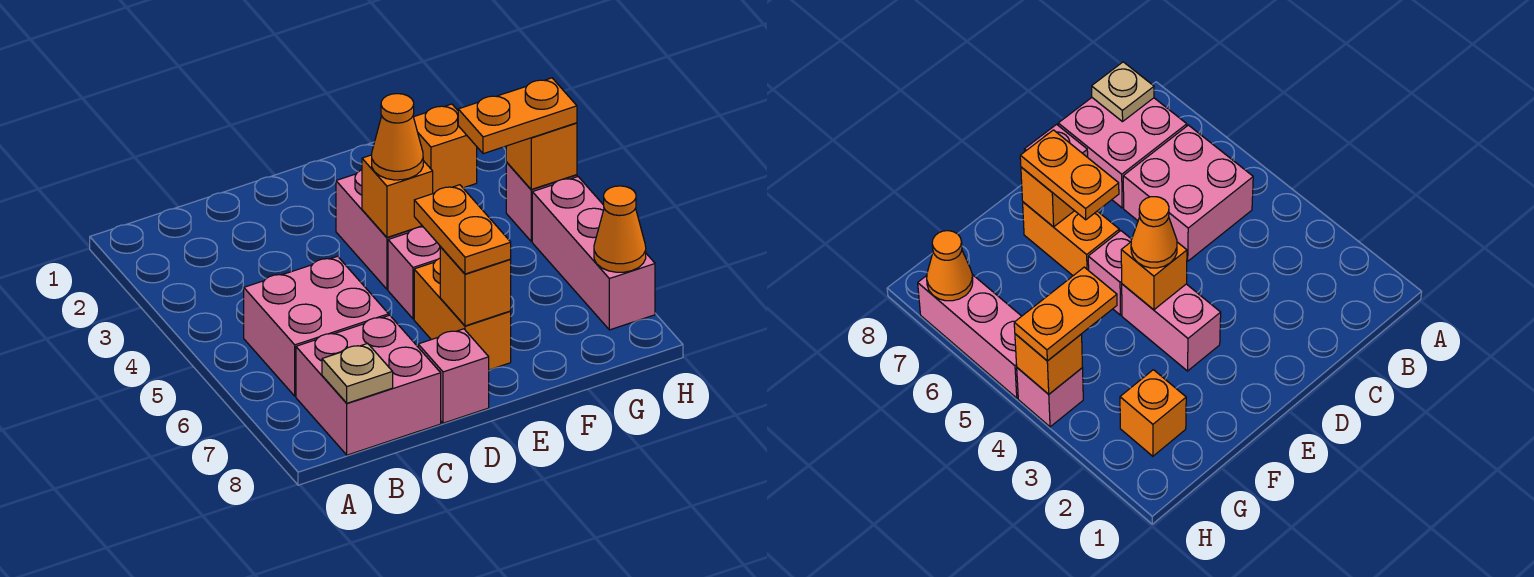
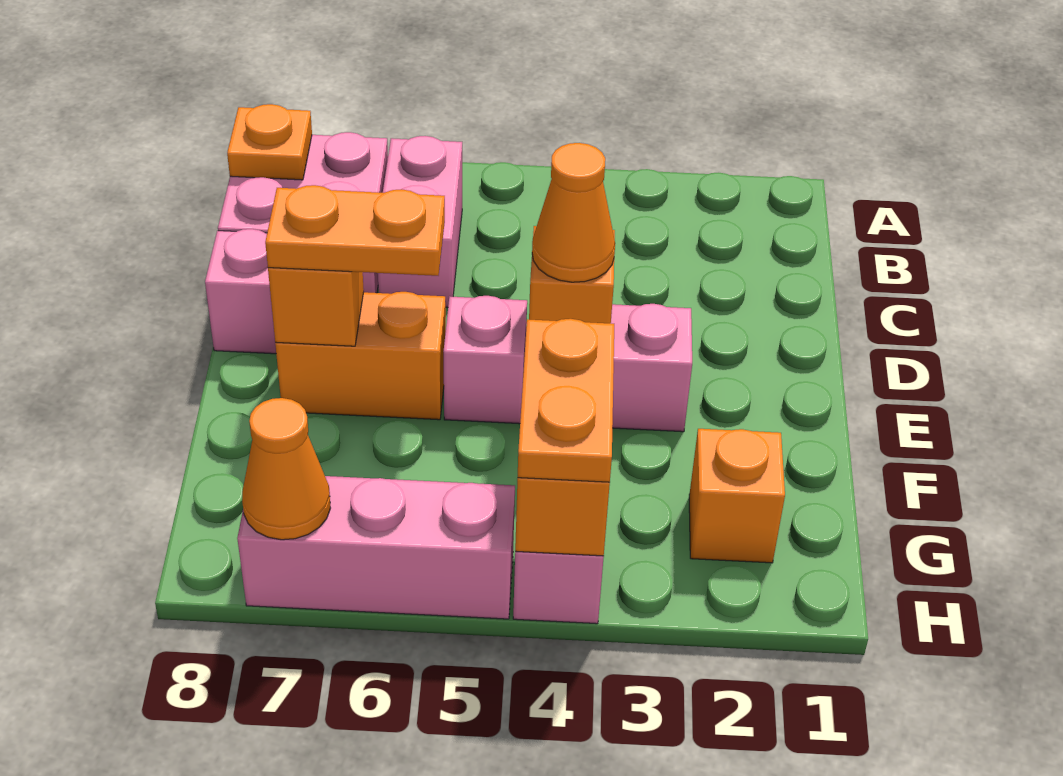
pink brick B5:C6 level 1 -> pink brick B6:C6 level 1
tan plate B8 level 2 -> orange plate B8 level 2

